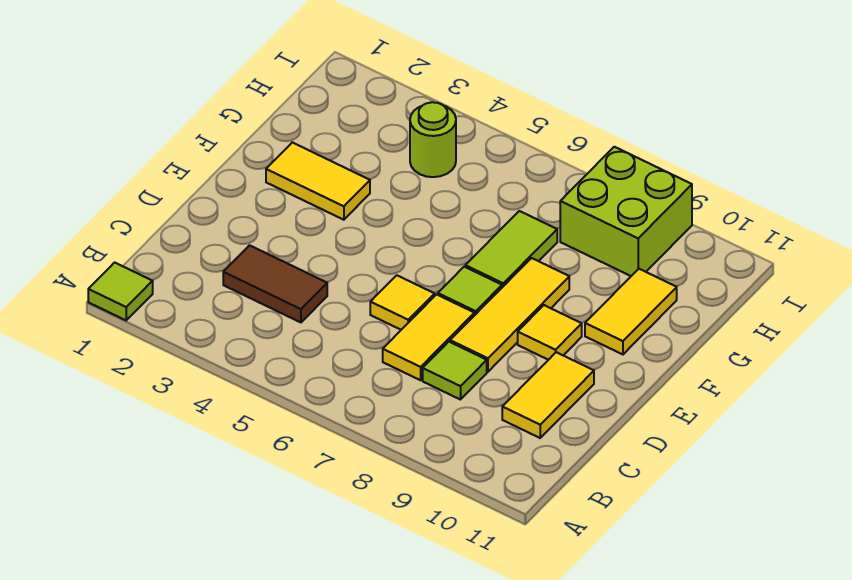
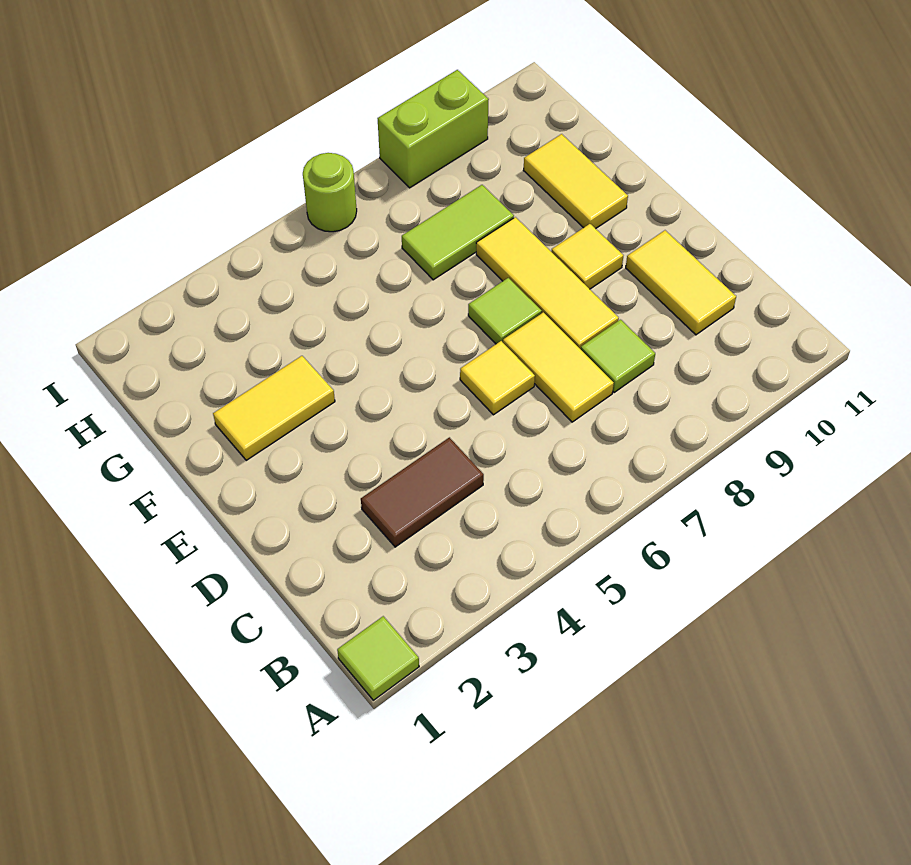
lime tile F7:G7 level 1 -> lime tile G7:G8 level 1
lime round brick H4 level 1 -> lime round brick I6 level 1
lime brick H8:I9 level 1 -> lime brick I8:I9 level 1

